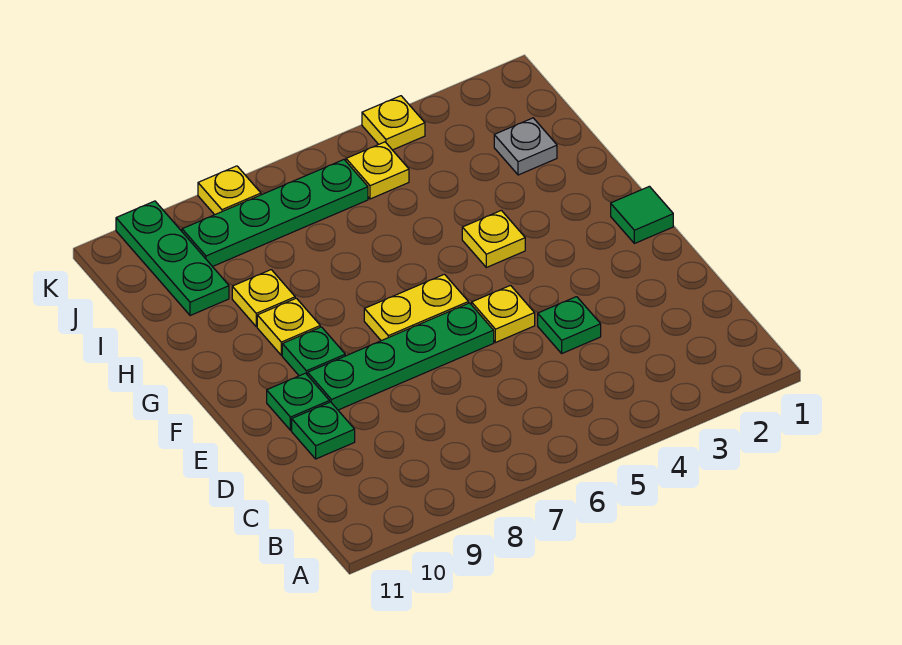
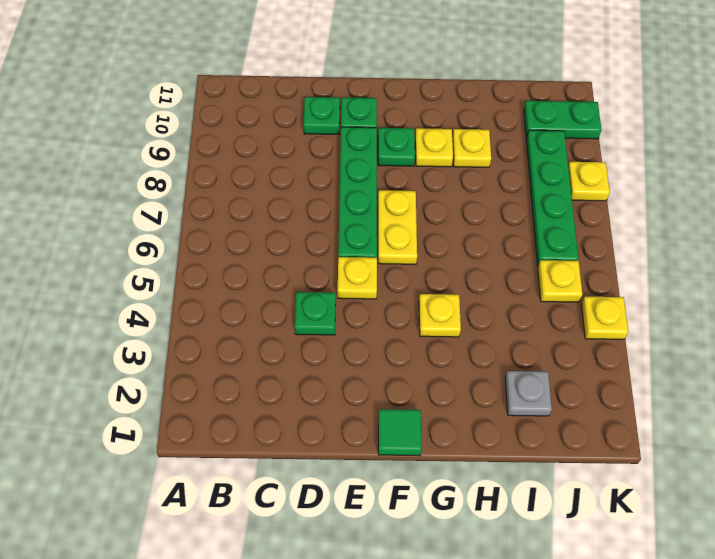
green plate I10:K10 level 1 -> green plate J10:K10 level 1

